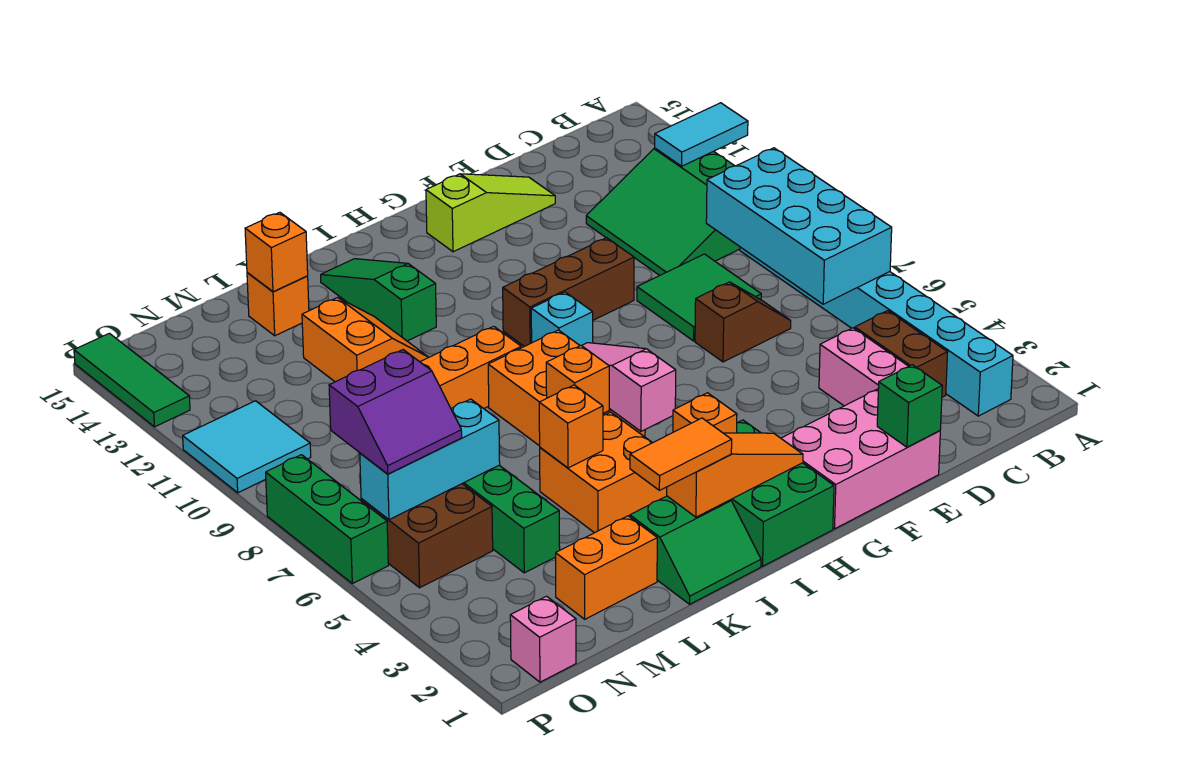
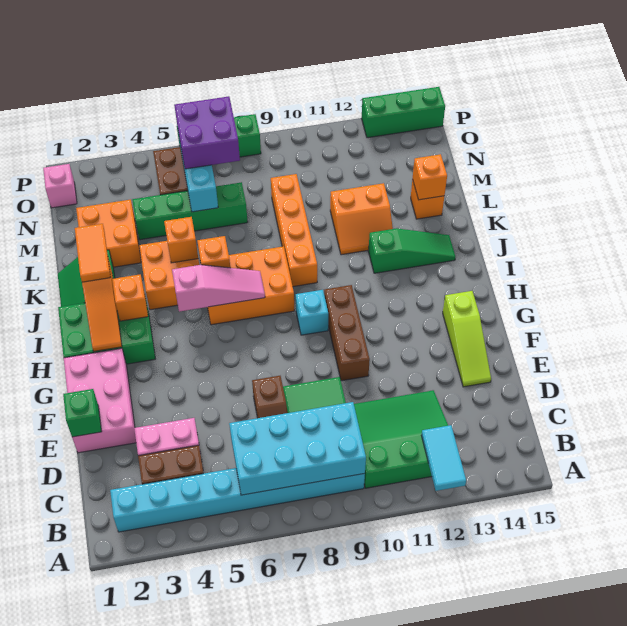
orange brick L2:M2 level 1 -> orange brick L2:M3 level 1
purple slope N6:O7 level 3 top 7 -> purple brick N6:O7 level 3
cyan tile O10:P11 level 1 -> none
green tile P13:P15 level 1 -> green brick P13:P15 level 1

